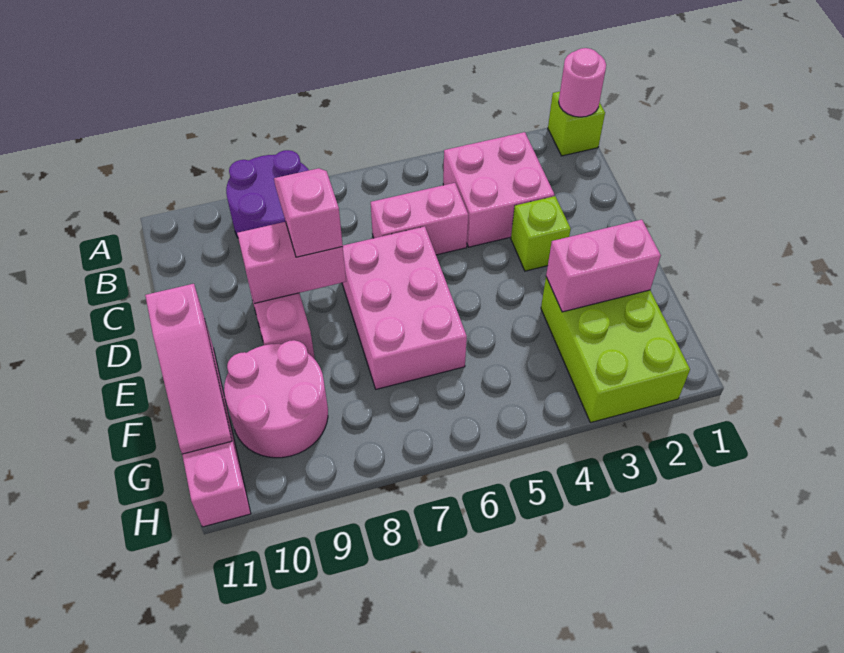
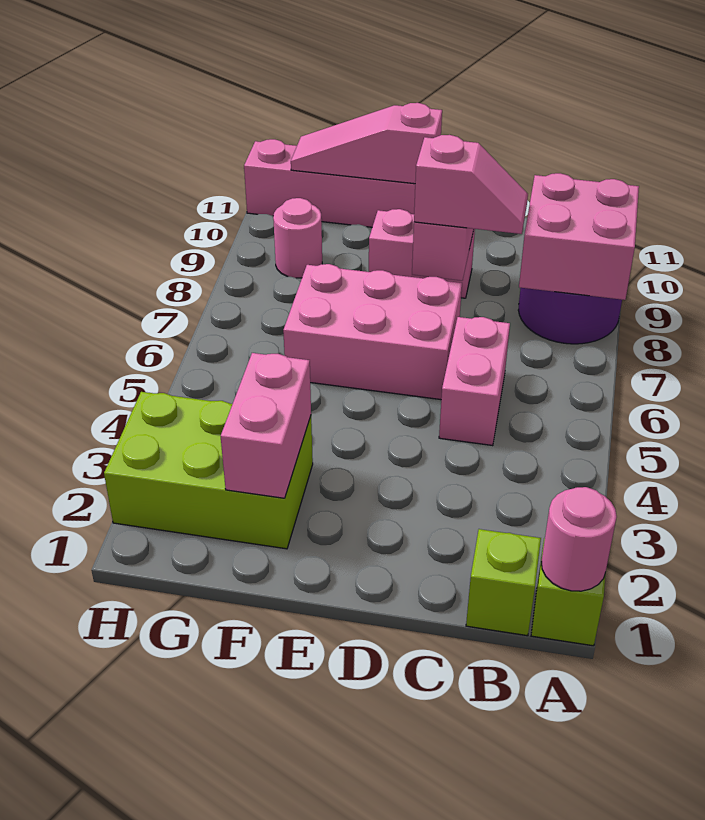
pink brick B3:C4 level 1 -> pink brick A8:B9 level 2
lime brick D3 level 1 -> lime brick B1 level 1
pink round brick F9:G10 level 1 -> pink round brick G9 level 1

